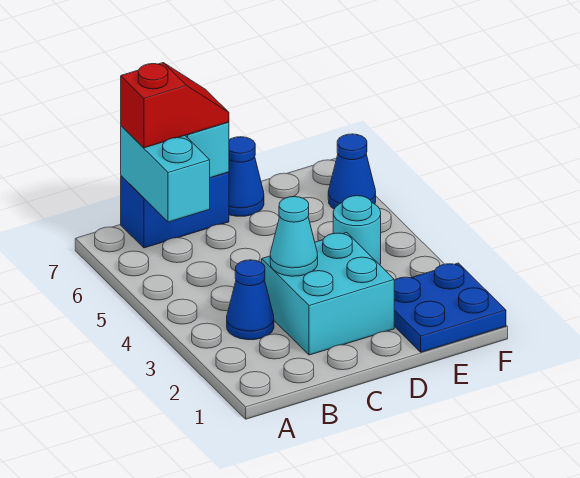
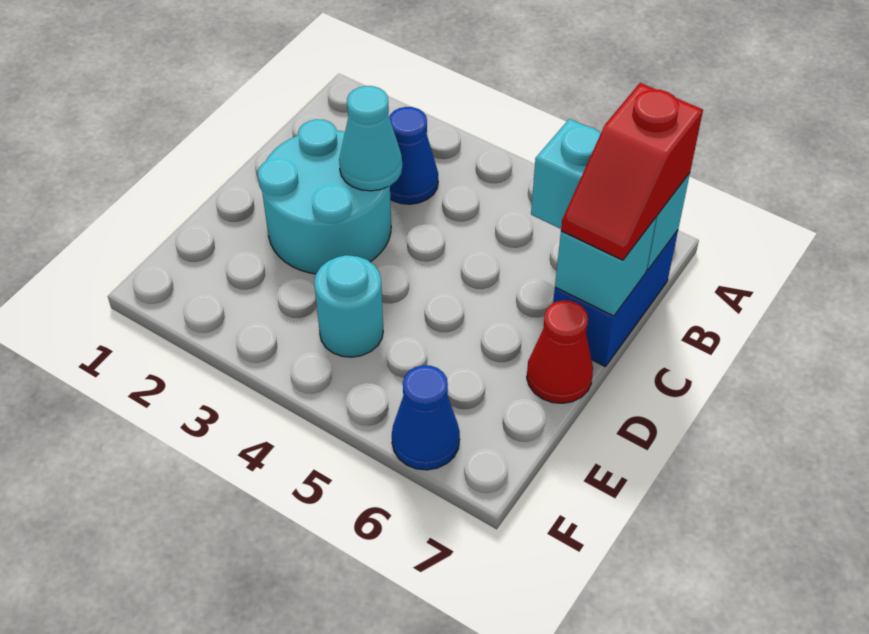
cyan brick C2:D3 level 1 -> cyan round brick C2:D3 level 1
blue cone D7 level 1 -> red cone D7 level 1
blue plate E1:F2 level 1 -> none

